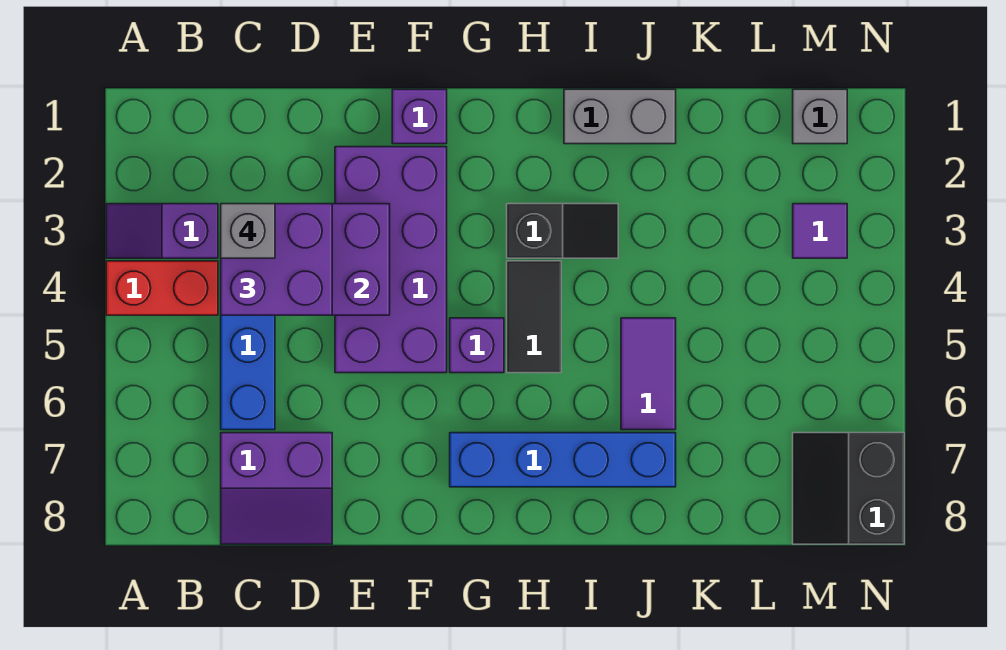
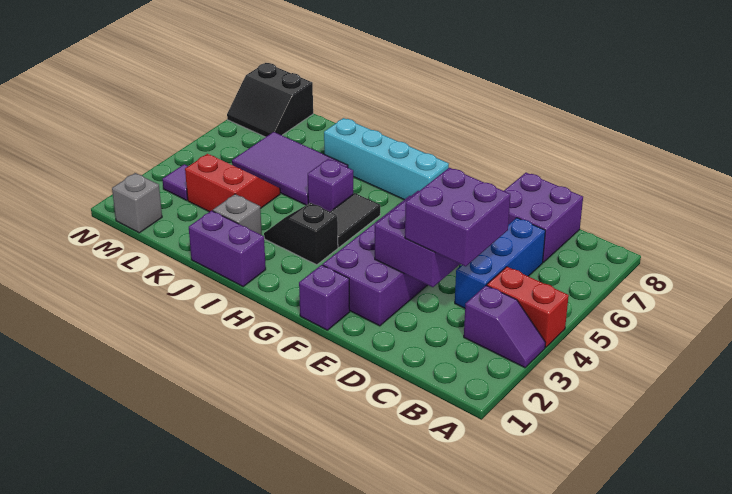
grey brick C3 level 4 -> grey brick J2 level 1
purple slope C7:D8 level 1 top 7 -> purple brick C7:D8 level 1
purple brick G5 level 1 -> purple brick I5 level 1
blue brick G7:J7 level 1 -> cyan brick G7:J7 level 1
grey brick I1:J1 level 1 -> purple brick I1:J1 level 1
purple tile J5:J6 level 1 -> purple tile J5:L6 level 1
none -> red slope K3:L4 level 1 top 3
black slope M7:N8 level 1 top N -> black slope M7:N8 level 1 top 8

